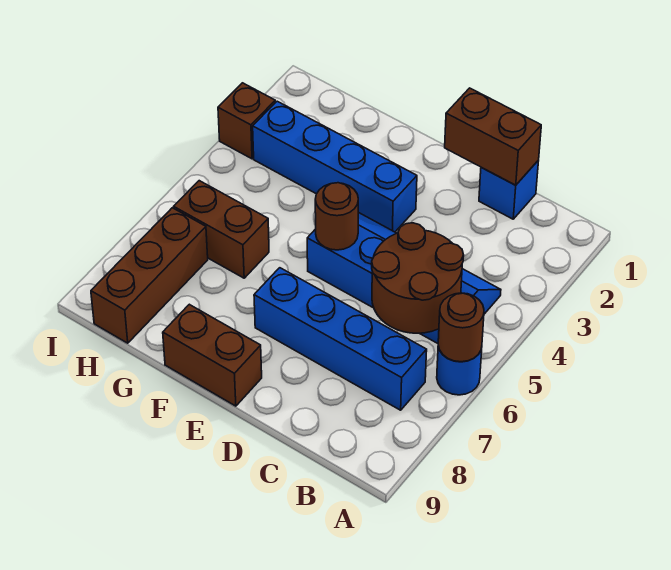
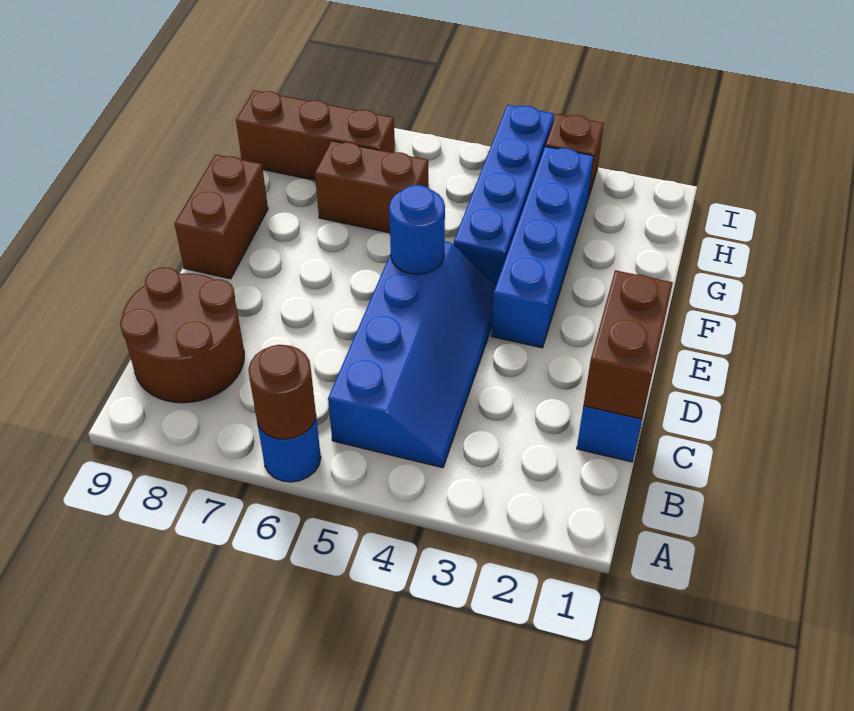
brown round brick B5:C6 level 2 -> brown round brick B8:C9 level 1
blue brick B7:E7 level 1 -> blue brick F4:I4 level 1
brown round brick E5 level 2 -> blue round brick E5 level 2
brown brick G6:H6 level 1 -> brown brick G6:G7 level 1

